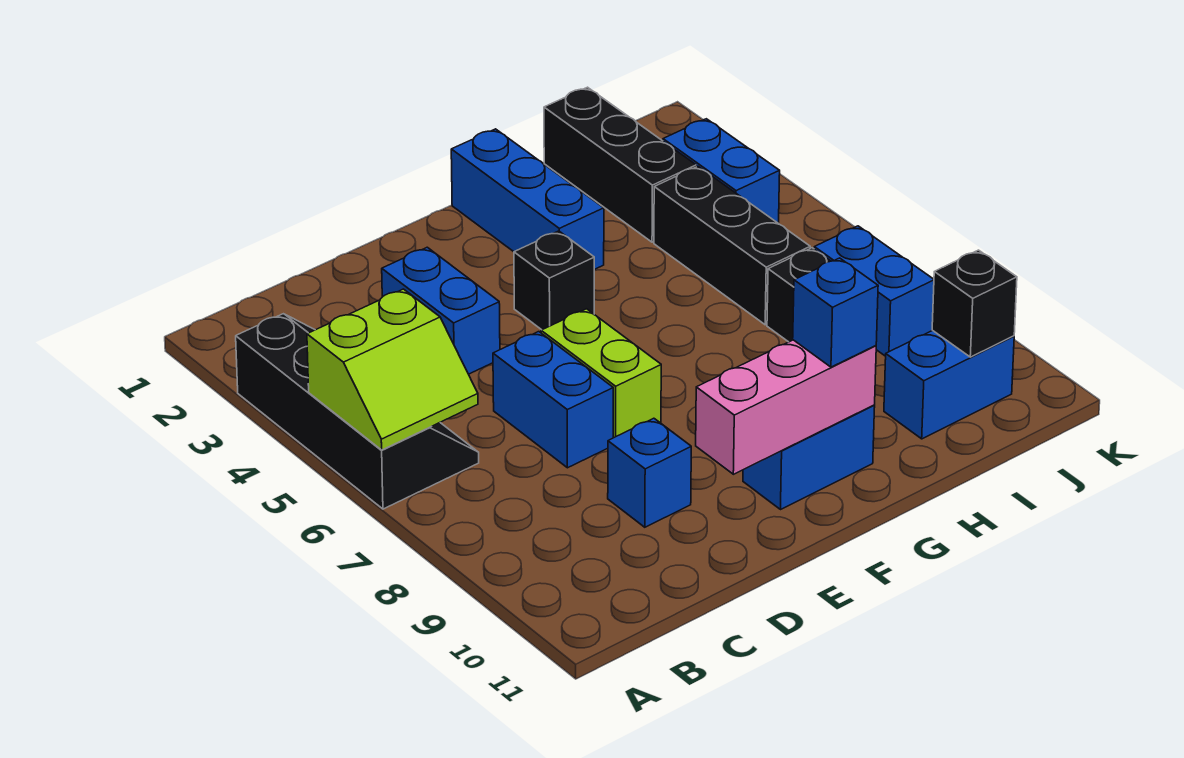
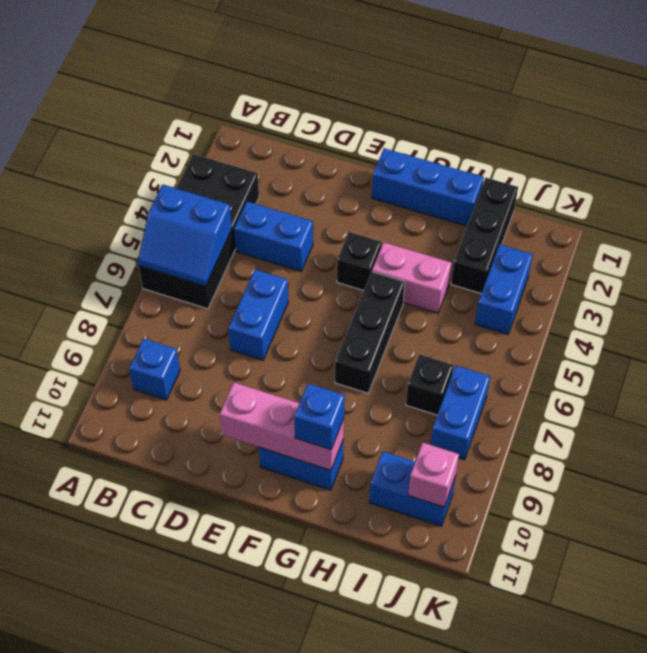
black slope A3:B6 level 1 top A -> black brick A3:B6 level 1
lime slope A5:B6 level 2 top 5 -> blue slope A5:B6 level 2 top 5
blue brick D3:D4 level 1 -> blue brick C4:D4 level 1
blue brick D9 level 1 -> blue brick B9 level 1
lime brick E6:E7 level 1 -> none
blue brick G1:G3 level 1 -> blue brick F1:H1 level 1
none -> pink brick G4:H4 level 1
black brick I4:I6 level 1 -> black brick G5:G7 level 1
black brick J10 level 2 -> pink brick J10 level 2

